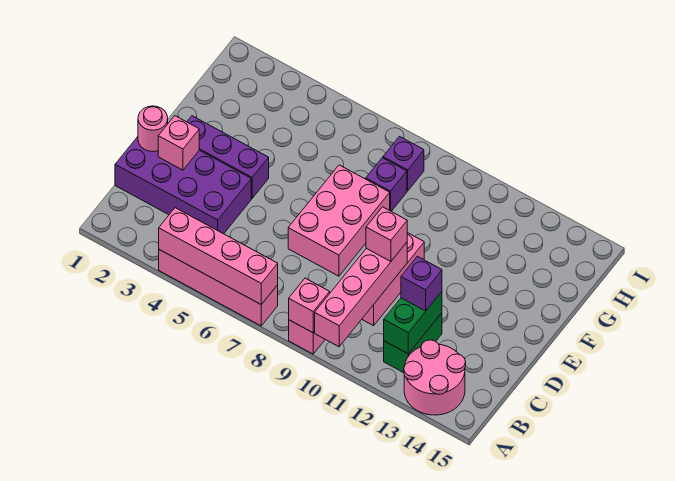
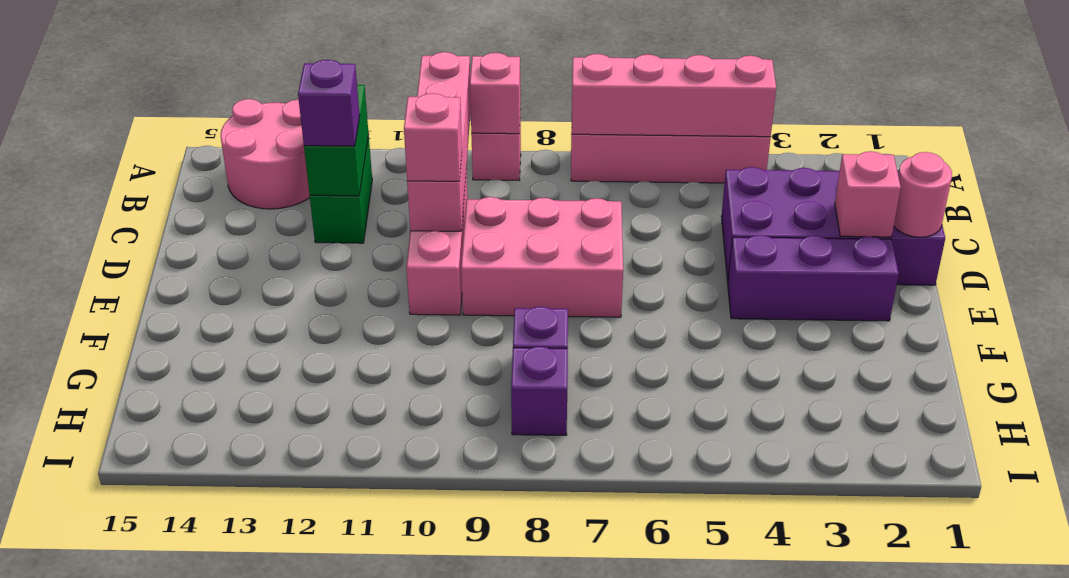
pink brick D7:F8 level 1 -> pink brick D7:E9 level 1

